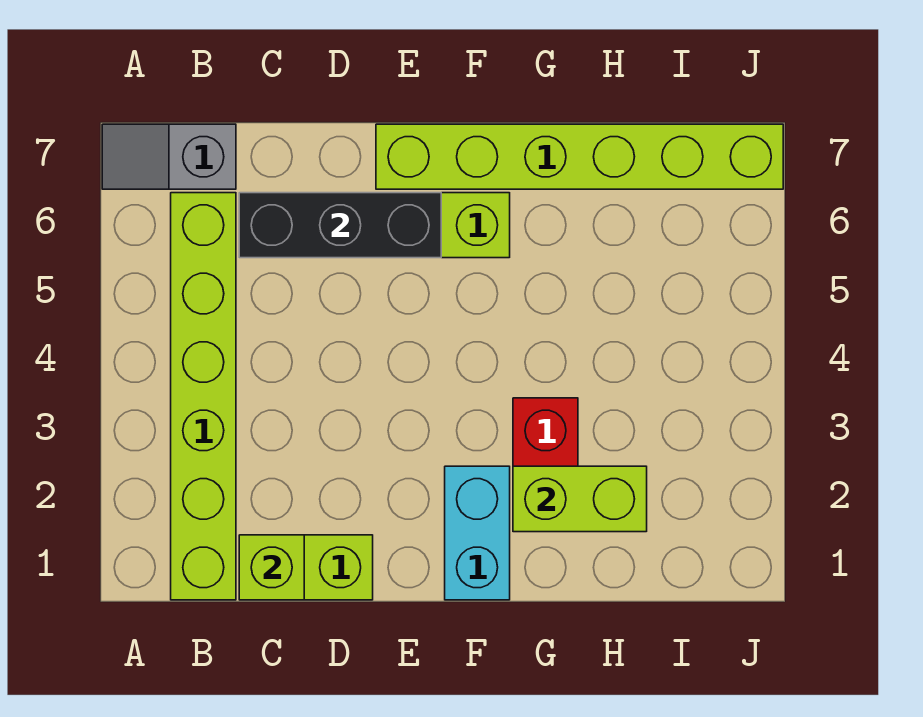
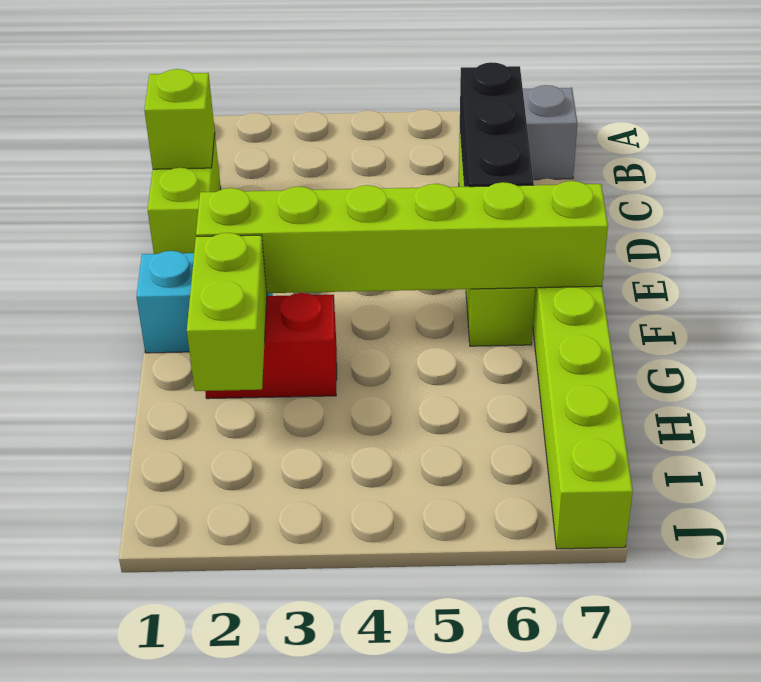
lime brick B1:B6 level 1 -> lime brick F2:F7 level 2

